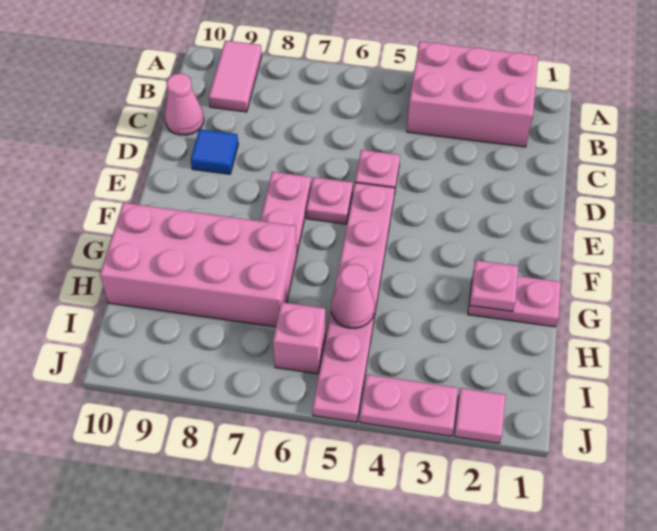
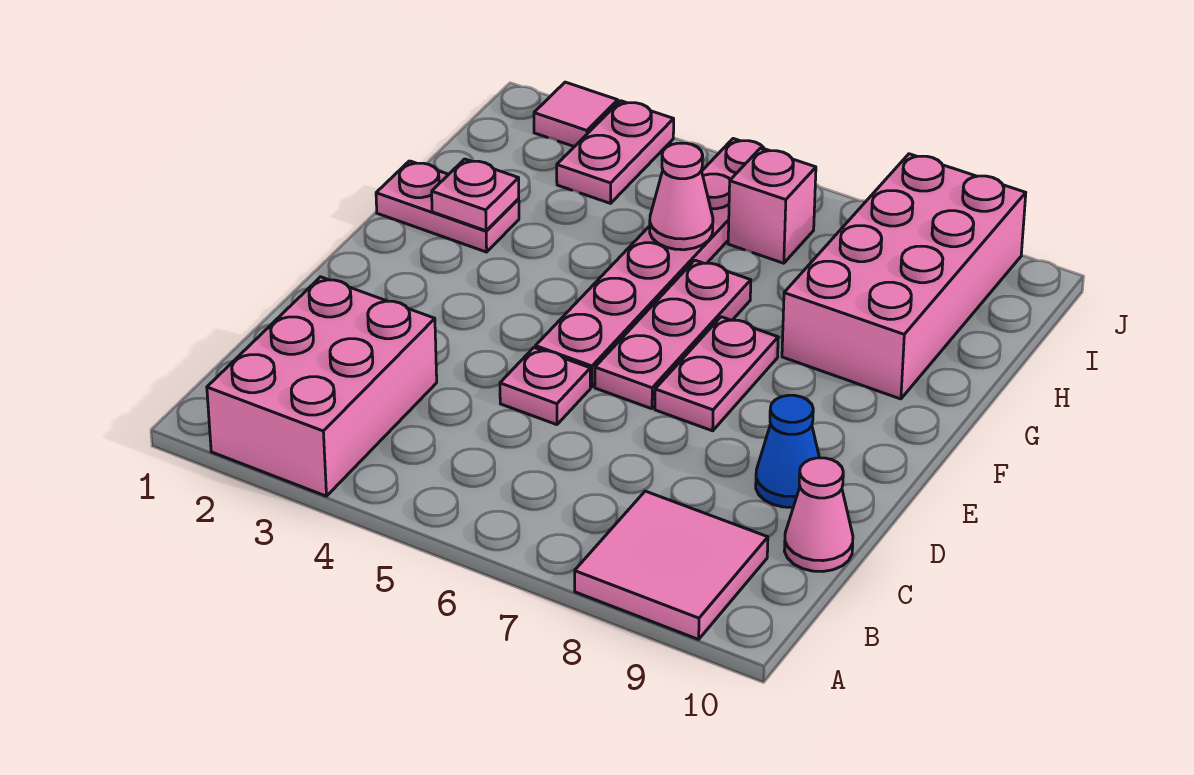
pink brick A2:B4 level 1 -> pink brick A2:C3 level 1
pink tile A9:B9 level 1 -> pink tile A8:B9 level 1
blue tile D9 level 1 -> blue cone D9 level 1
pink plate E6 level 1 -> pink plate E6:G6 level 1
pink brick G7:H10 level 1 -> pink brick G8:J9 level 1
pink plate J3:J4 level 1 -> pink plate I3:J3 level 1

